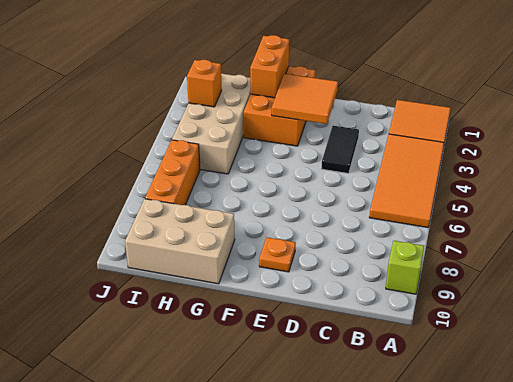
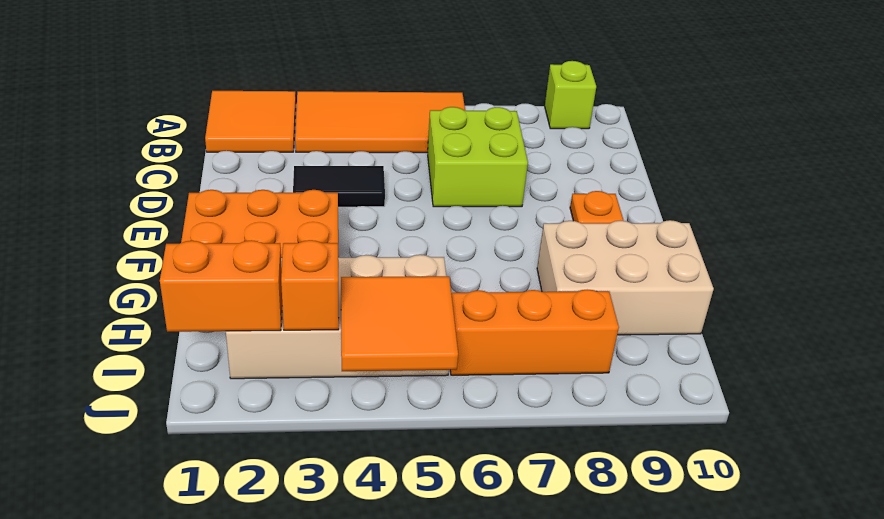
none -> lime brick C6:D7 level 1
orange tile E2:F3 level 2 -> orange tile I4:J5 level 2
orange brick G1:G2 level 2 -> orange brick I1:I2 level 2
tan brick G9:I10 level 1 -> tan brick G8:H10 level 1

